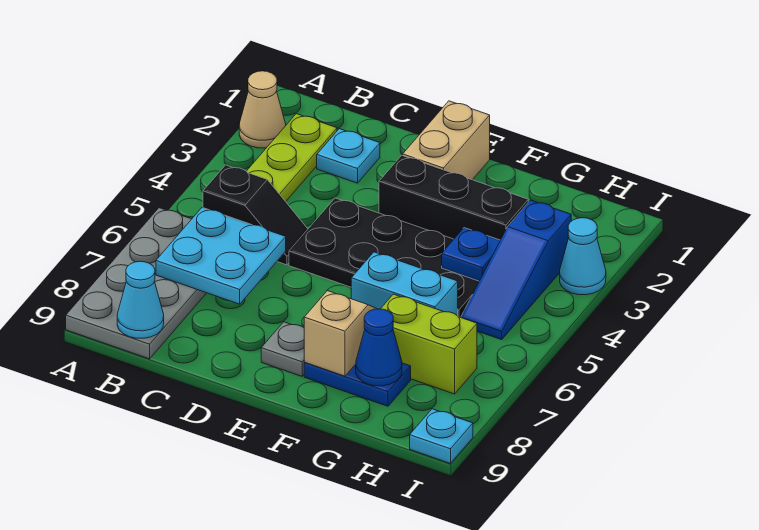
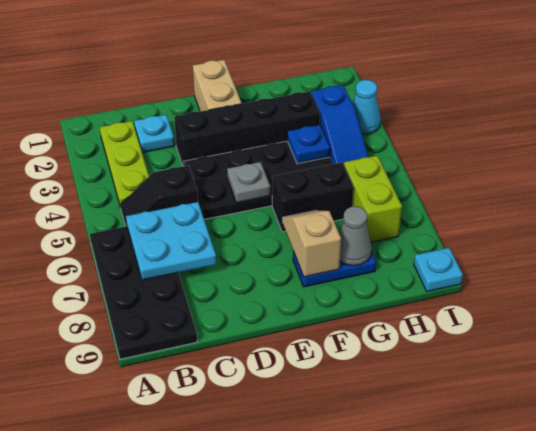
tan cone A2 level 1 -> none
grey plate A6:B9 level 1 -> black plate A6:B9 level 1
black slope B5:C5 level 1 top B -> black slope B5:C5 level 1 top C
cyan cone B9 level 2 -> none
black brick E3:G3 level 1 -> black brick D3:G3 level 1
grey plate E8 level 1 -> grey plate E5 level 2
cyan brick F6:G6 level 1 -> black brick F6:G6 level 1
lime brick G7:H7 level 1 -> lime brick H6:H7 level 1
blue cone G8 level 2 -> grey cone G8 level 2

